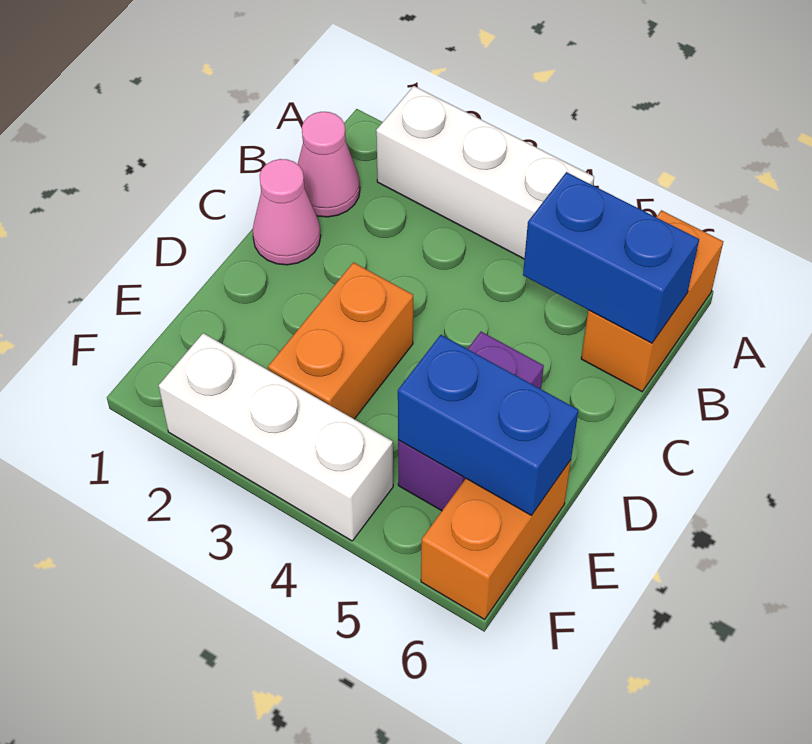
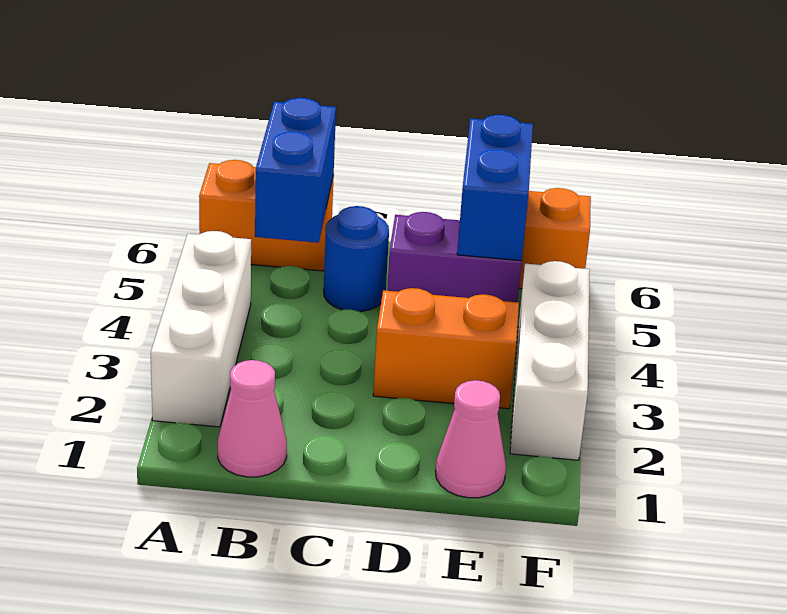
pink cone C1 level 1 -> pink cone E1 level 1
none -> blue round brick C5 level 1

